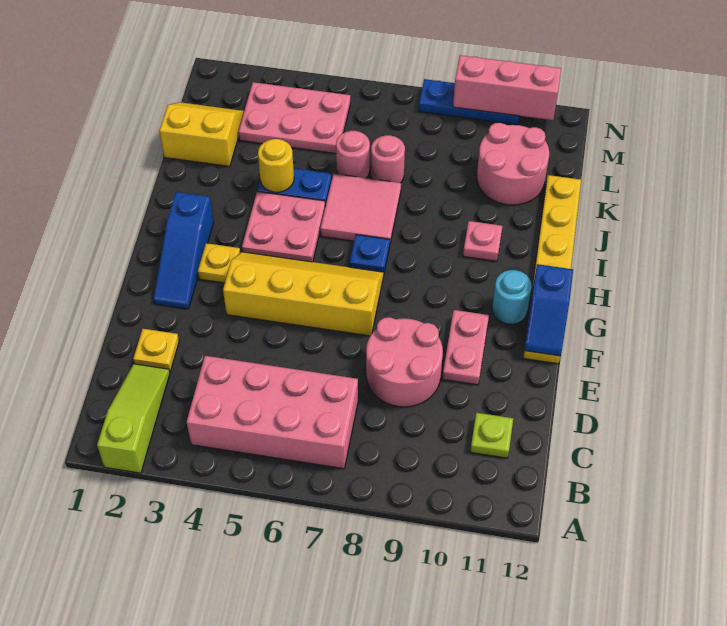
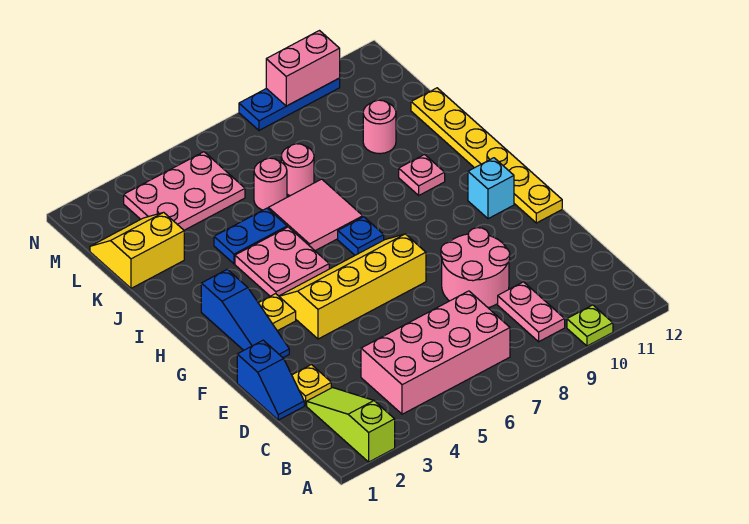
lime plate C11 level 1 -> lime plate A10 level 1
pink plate E10:F10 level 1 -> pink plate B9:C9 level 1
blue slope F12:G12 level 2 top G -> blue slope D1:E1 level 1 top E
cyan round brick G11 level 1 -> cyan brick G11 level 1
yellow round brick J4 level 2 -> none
pink round brick K10:L11 level 1 -> pink round brick K10 level 1
pink brick N9:N11 level 2 -> pink brick N9:N10 level 2

